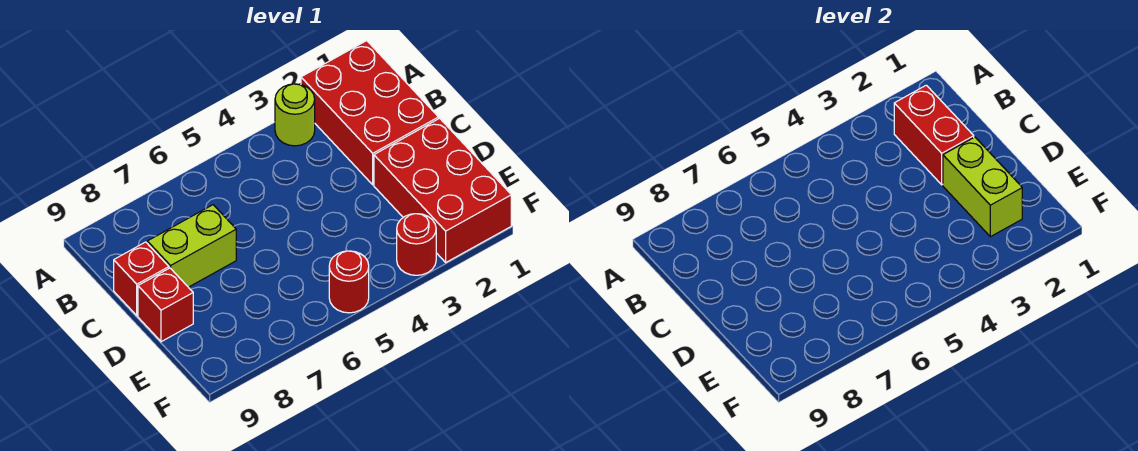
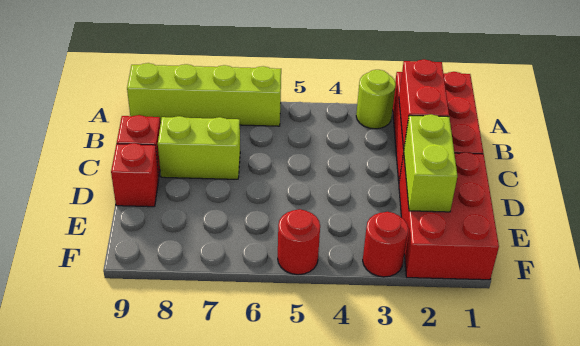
none -> lime brick A6:A9 level 1

